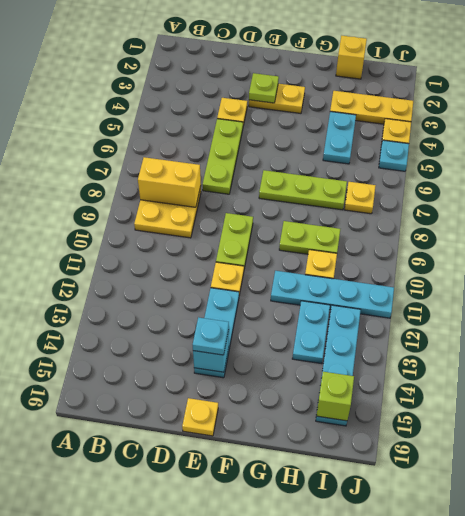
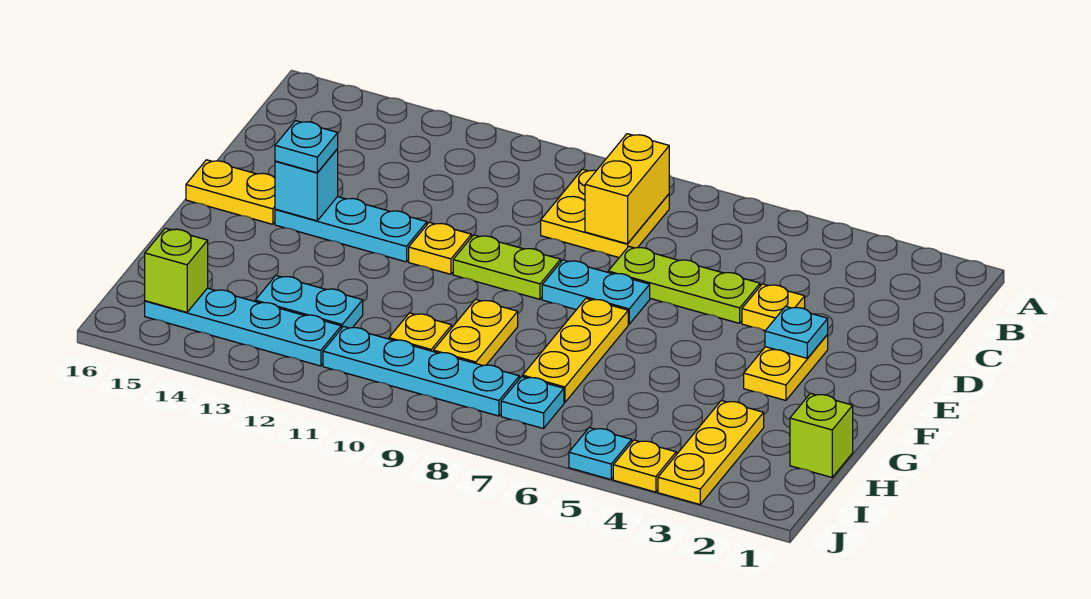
lime plate E3 level 2 -> cyan plate E3 level 2
yellow plate E16 level 1 -> yellow plate E15:E16 level 1
lime plate F7:H7 level 1 -> yellow plate F7:H7 level 1
lime plate G9:H9 level 1 -> yellow plate G9:H9 level 1
cyan plate G11:J11 level 1 -> cyan plate I8:I11 level 1
yellow brick H1 level 1 -> lime brick H1 level 1
cyan plate H4:H5 level 1 -> cyan plate E7:E8 level 1
yellow plate I7 level 1 -> cyan plate I7 level 1

